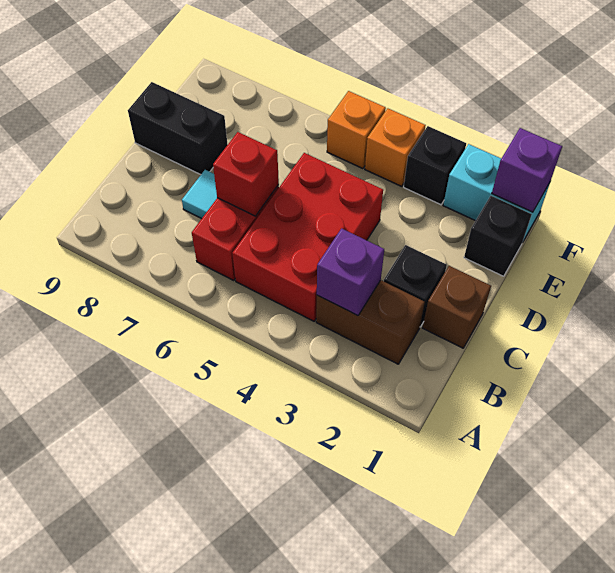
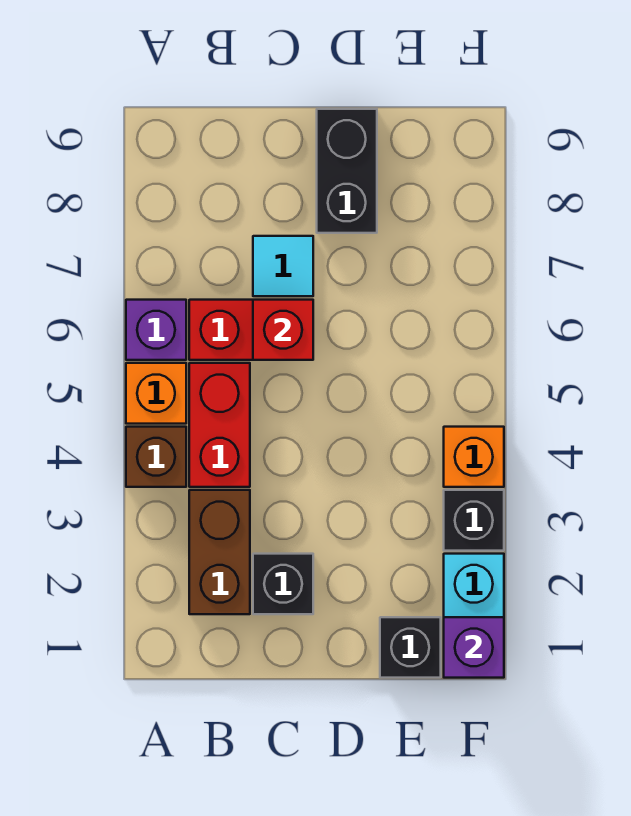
purple brick B3 level 2 -> purple brick A6 level 1
red brick B4:D5 level 1 -> red brick B4:B5 level 1
brown brick C1 level 1 -> brown brick A4 level 1
orange brick F5 level 1 -> orange brick A5 level 1

